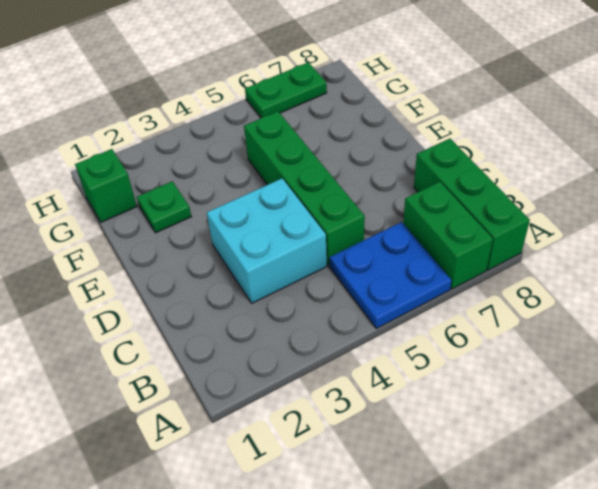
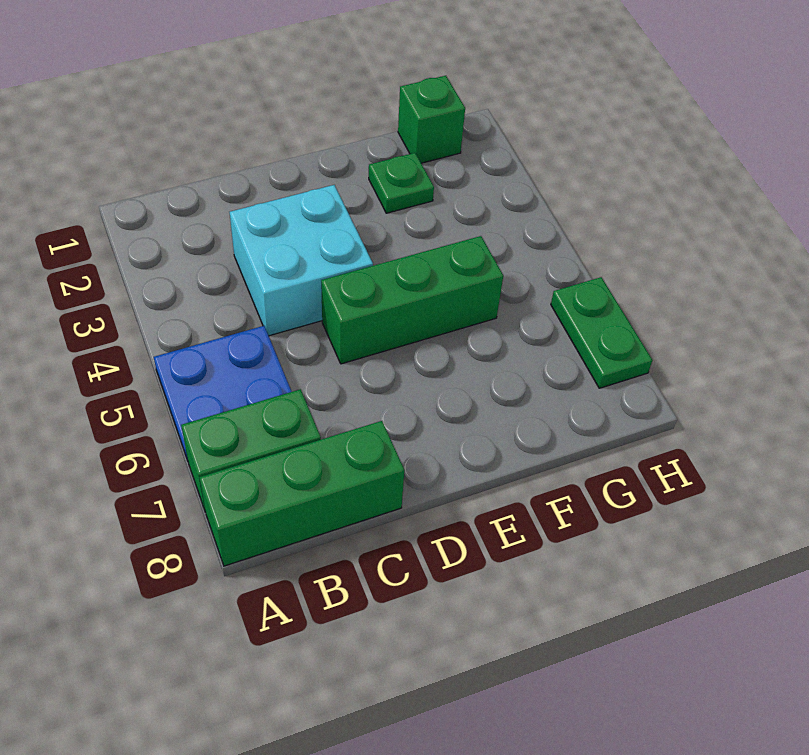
green brick C5:F5 level 1 -> green brick D5:F5 level 1

